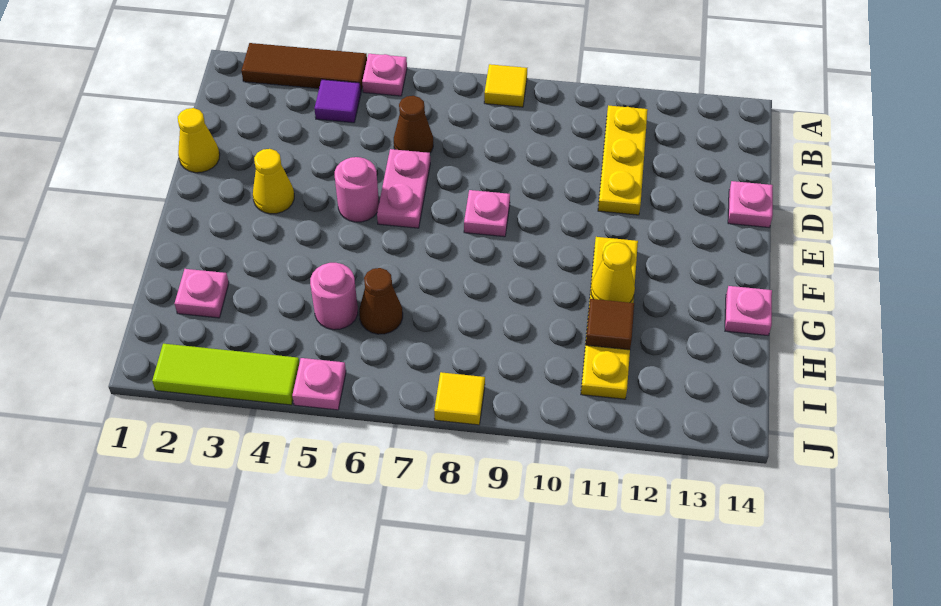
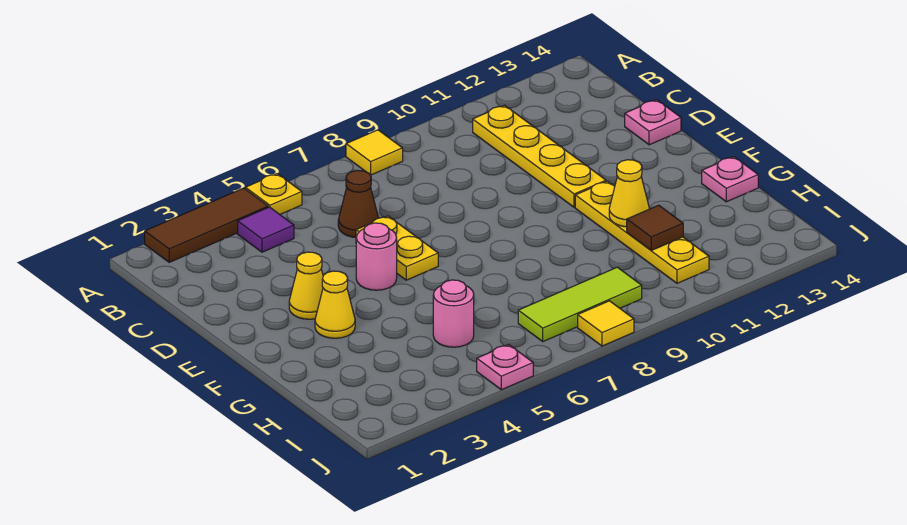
pink plate A5 level 1 -> yellow plate A5 level 1
yellow plate B11:D11 level 1 -> yellow plate B11:E11 level 1
yellow cone D1 level 1 -> yellow cone F3 level 1
pink plate D6:E6 level 1 -> yellow plate D6:E6 level 1
pink plate E8 level 1 -> none
pink plate H2 level 1 -> none
brown cone H6 level 1 -> none
lime tile J2:J4 level 1 -> lime tile I7:I9 level 1

